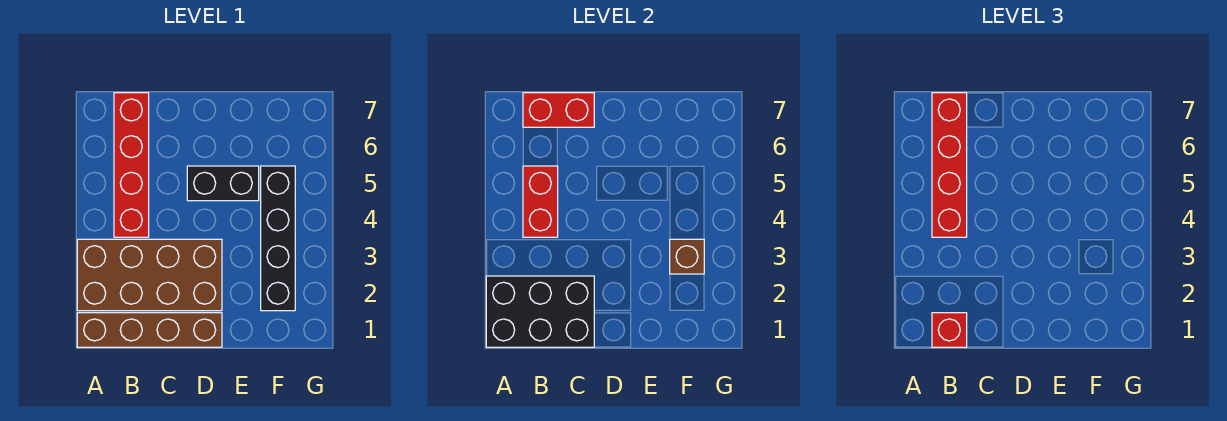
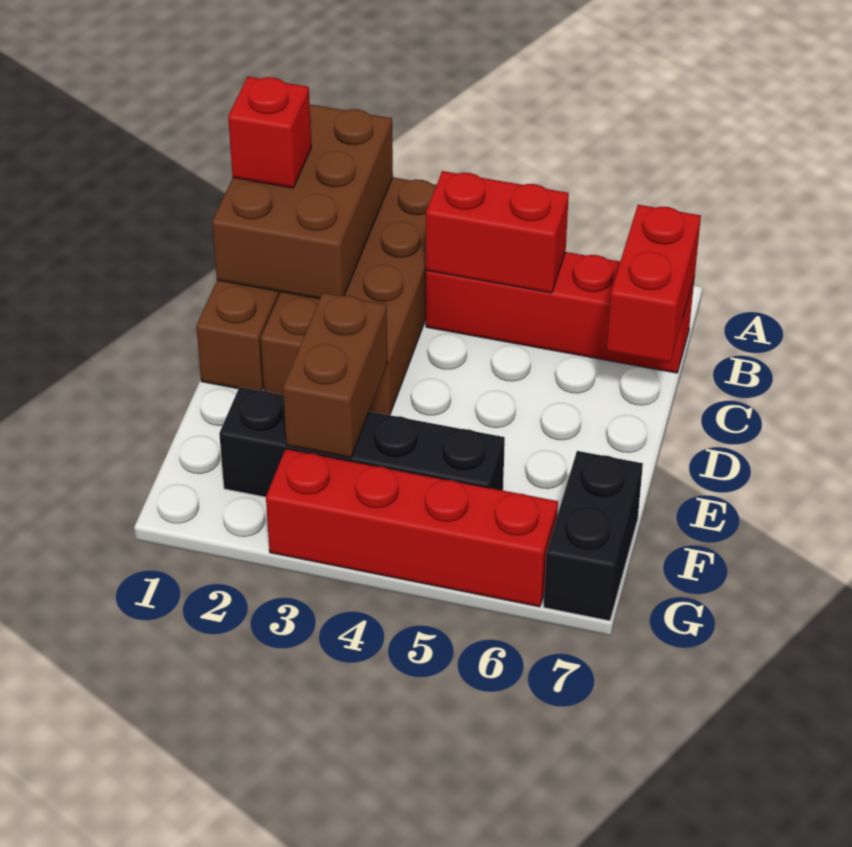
black brick A1:C2 level 2 -> brown brick A1:C2 level 2
red brick B4:B7 level 3 -> red brick G3:G6 level 1
black brick D5:E5 level 1 -> black brick F7:G7 level 1
brown brick F3 level 2 -> brown brick E3:F3 level 2

